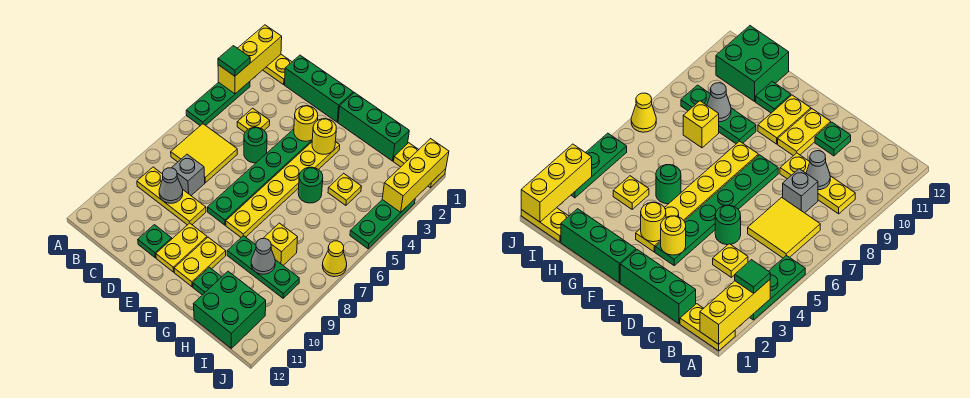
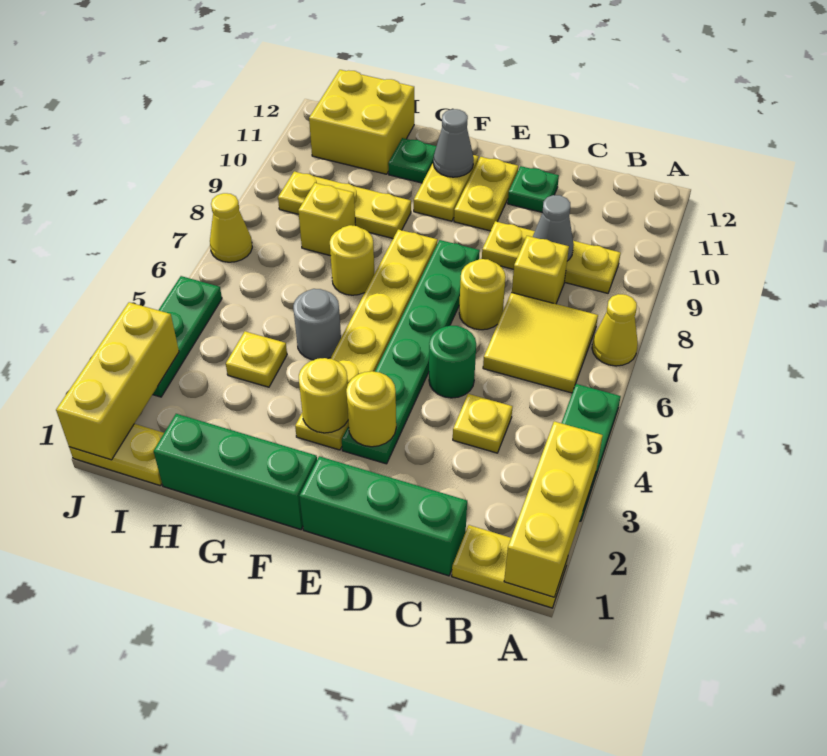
green tile A3 level 3 -> none
none -> yellow cone A7 level 1
grey brick C8 level 1 -> yellow brick C8 level 1
none -> yellow round brick D7 level 1
green round brick G5 level 1 -> grey round brick G5 level 1
none -> yellow round brick G7 level 1
green plate G9:I9 level 1 -> yellow plate G9:I9 level 1
grey cone H9 level 2 -> grey cone F11 level 2
green brick H11:I12 level 1 -> yellow brick H11:I12 level 1

